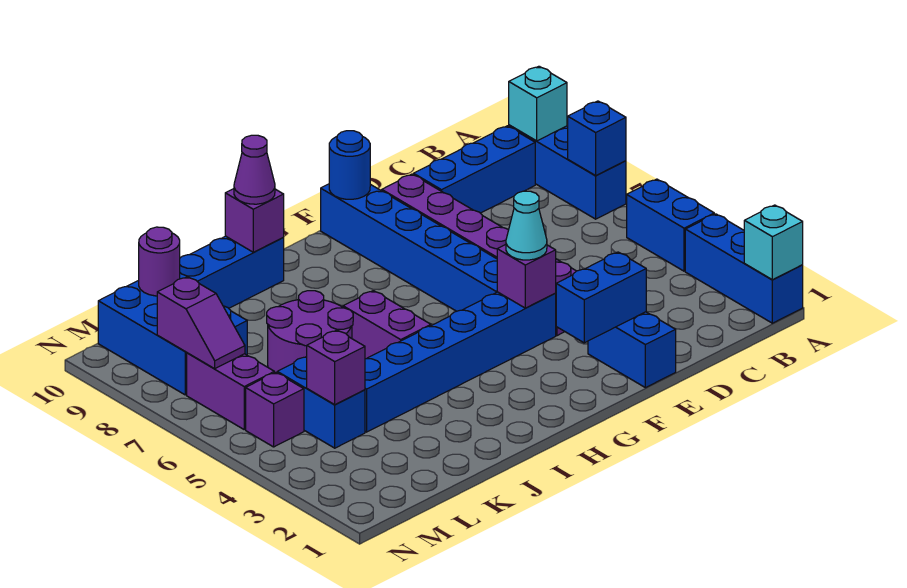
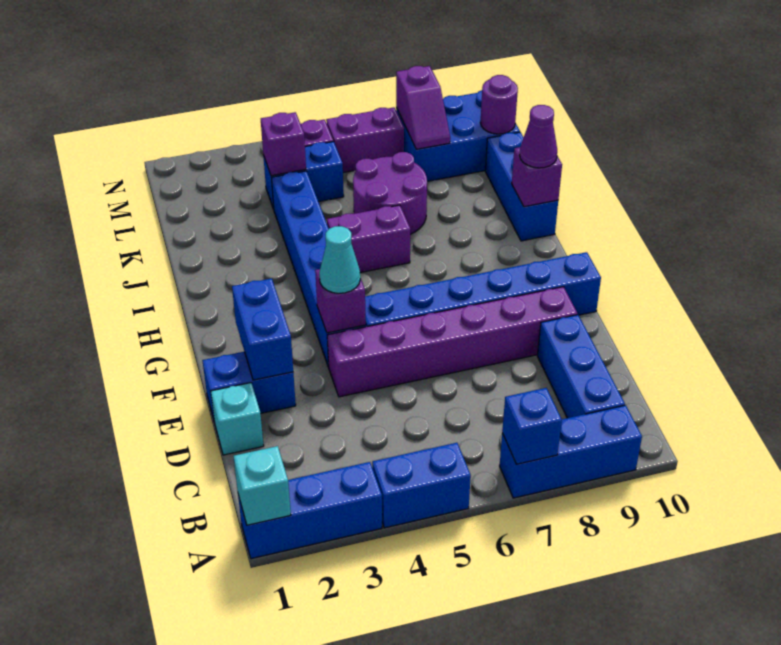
cyan brick A9 level 2 -> cyan brick D1 level 1
blue round brick F10 level 2 -> none
purple slope M7:M8 level 2 top 8 -> purple slope L8:M8 level 2 top M

